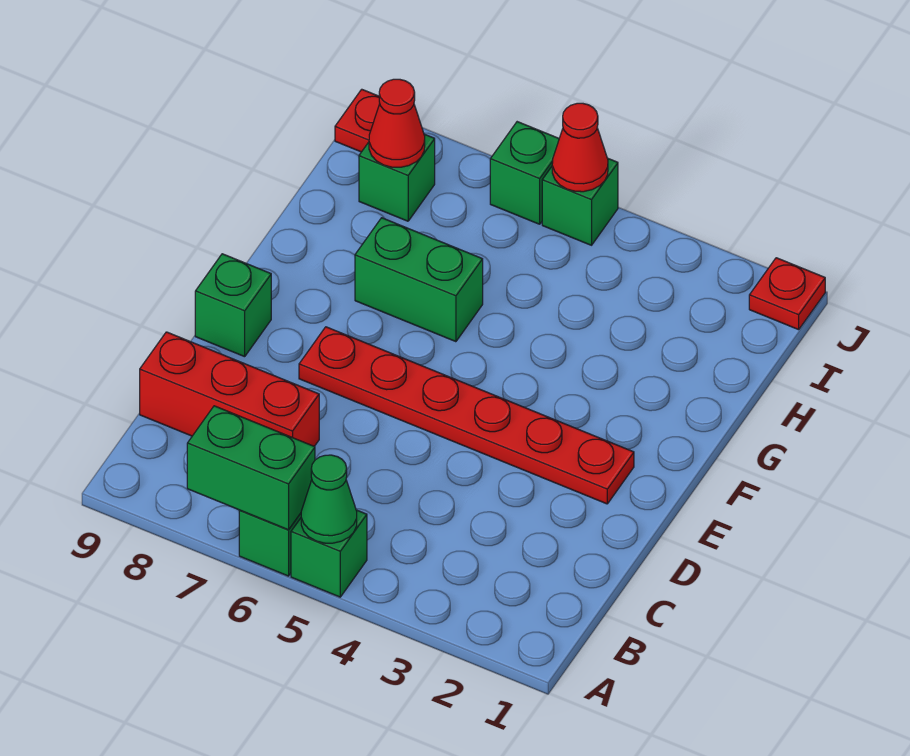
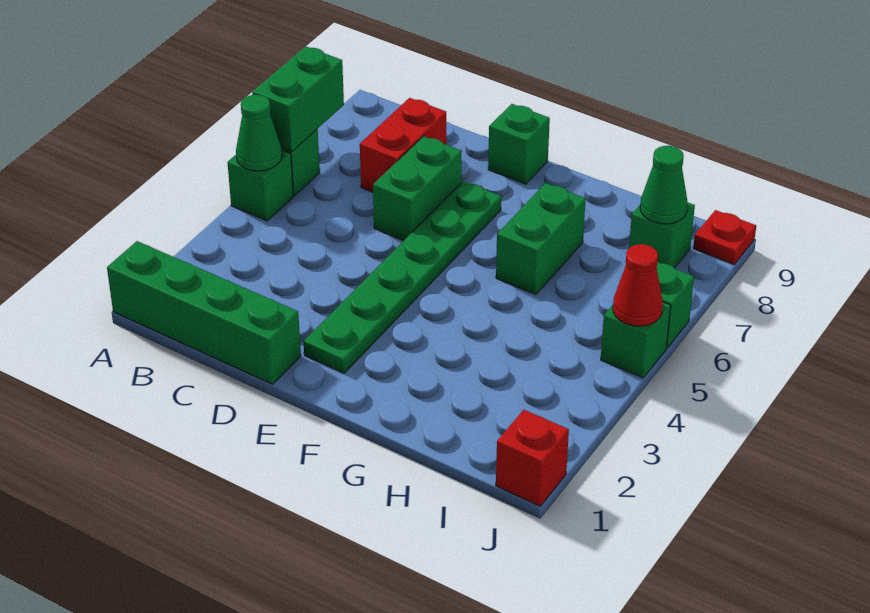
none -> green brick A1:D1 level 1
red brick C7:C9 level 1 -> red brick C7:C8 level 1
none -> green brick D6:D7 level 1
red plate E2:E7 level 1 -> green plate E2:E7 level 1
red cone I8 level 2 -> green cone I8 level 2
red plate J1 level 1 -> red brick J1 level 1

